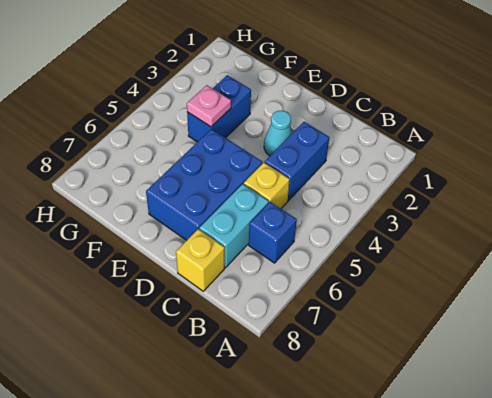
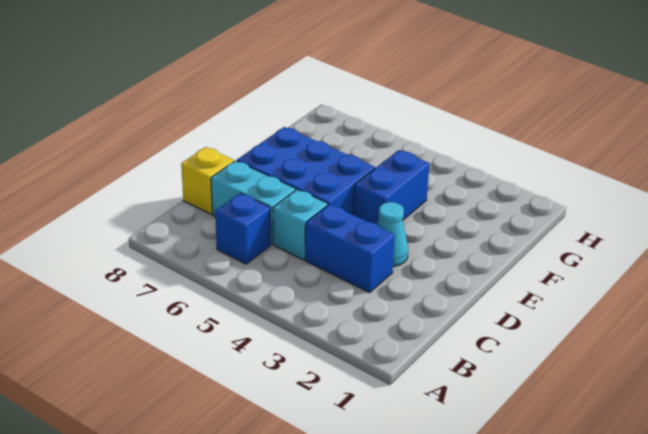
yellow brick C5 level 1 -> cyan brick C5 level 1
blue brick F3:F4 level 1 -> blue brick E4:F4 level 1
pink plate F4 level 2 -> none

